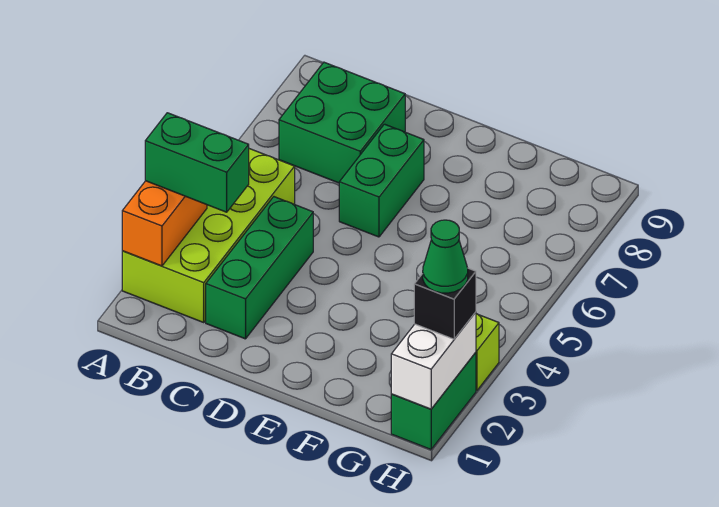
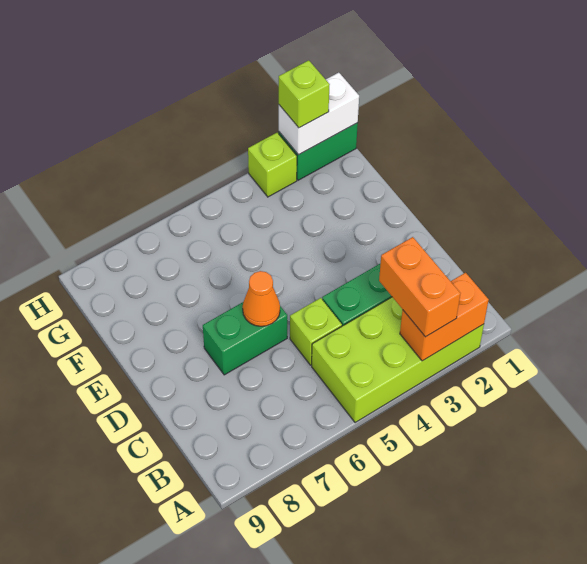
green brick A3:B3 level 3 -> orange brick A3:B3 level 3
green brick B7:C8 level 1 -> none
none -> lime brick C5 level 1
none -> orange cone D6 level 2
black brick H2 level 3 -> lime brick H2 level 3
green cone H2 level 4 -> none

